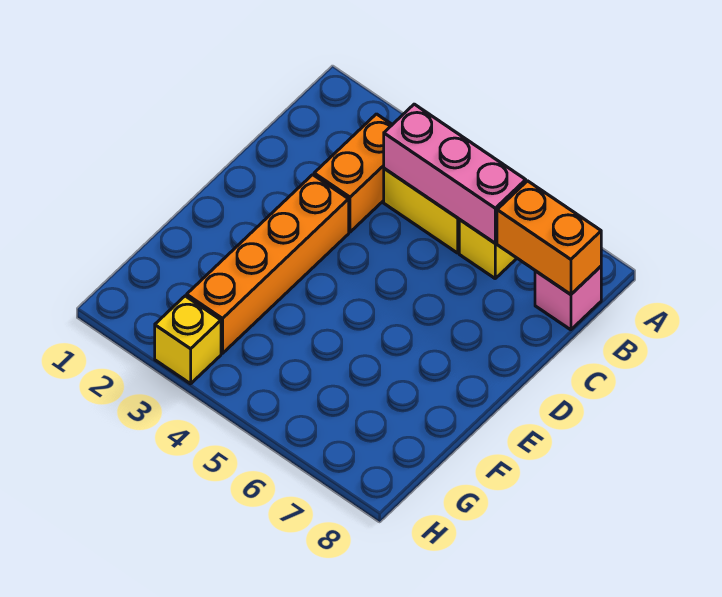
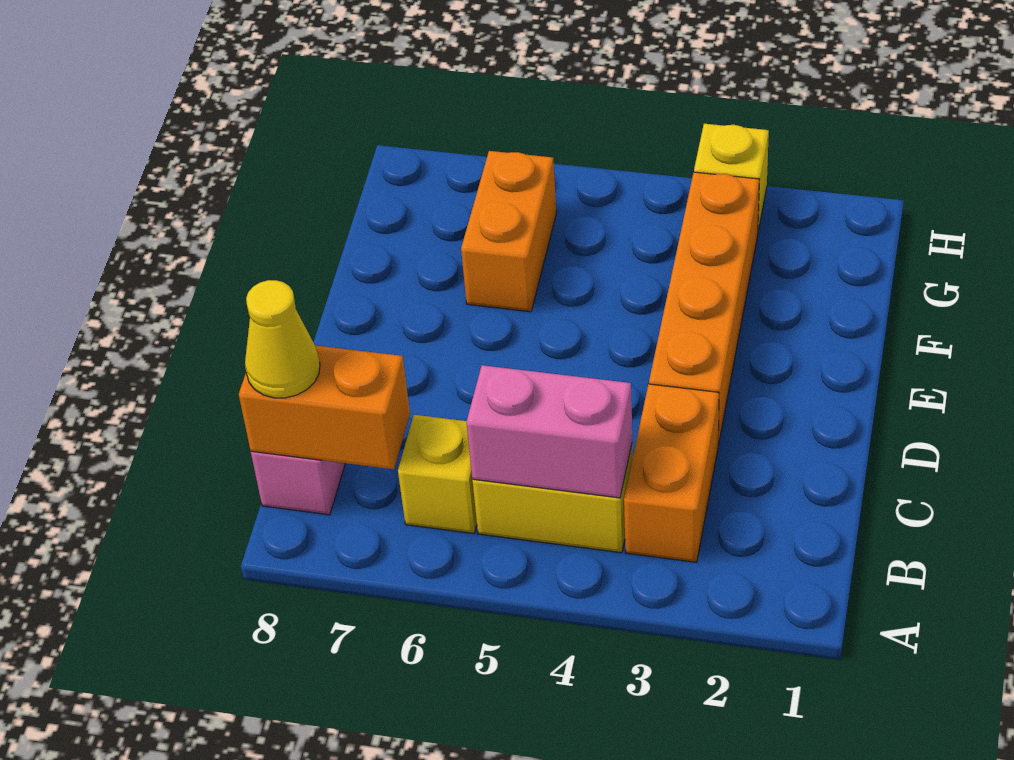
pink brick B4:B6 level 2 -> pink brick B4:B5 level 2
none -> yellow cone B8 level 3
none -> orange brick F6:G6 level 1

